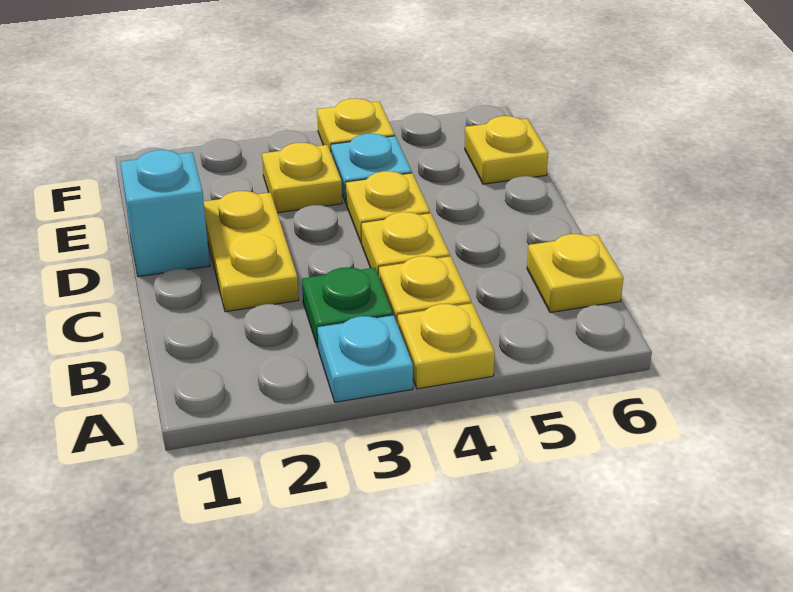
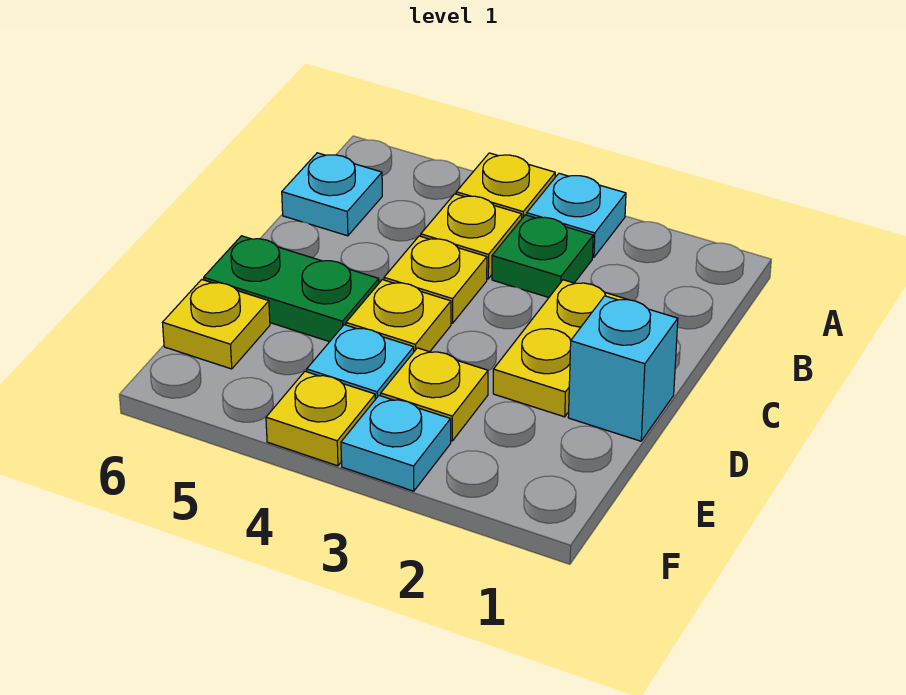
yellow plate B6 level 1 -> cyan plate B6 level 1
none -> green plate D5:D6 level 1
none -> cyan plate F3 level 1

